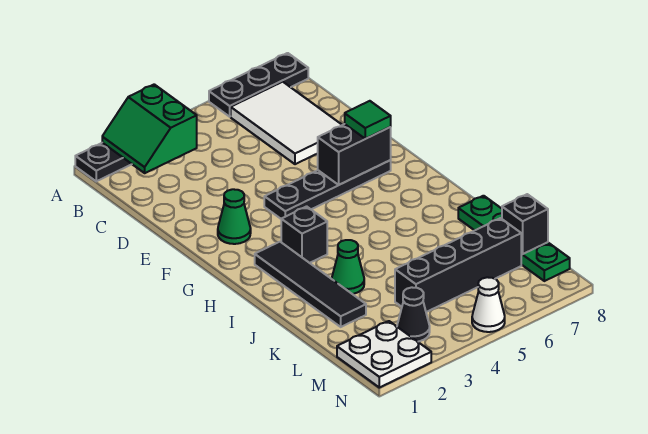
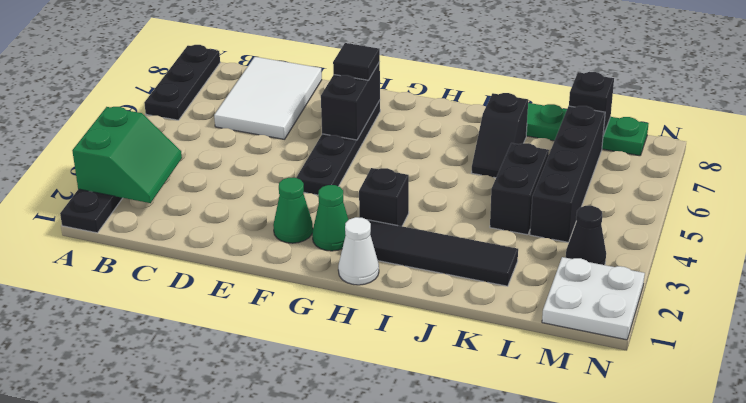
green slope A2:B3 level 2 top 3 -> green slope A2:B3 level 2 top A
white tile B6:D7 level 1 -> white tile C6:D8 level 1
green tile F7 level 3 -> black tile F7 level 3
green cone J3 level 1 -> green cone G2 level 1
none -> black slope J6:J7 level 1 top 7
none -> black brick K4:K5 level 1
white cone N5 level 1 -> white cone H1 level 1

